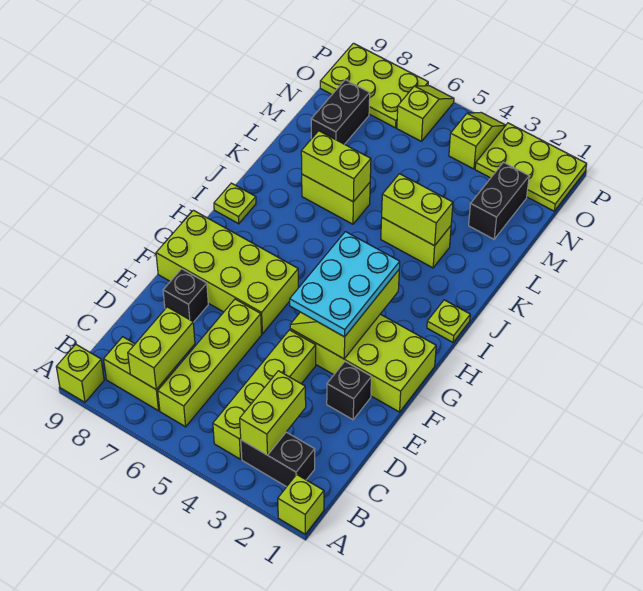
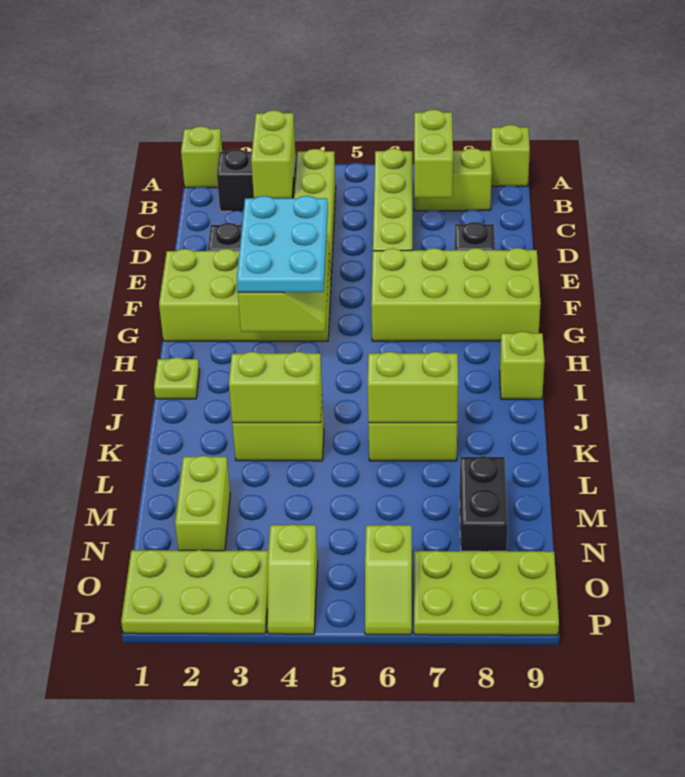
lime plate I9 level 1 -> lime brick I9 level 1
black brick M2:N2 level 1 -> lime brick M2:N2 level 1

